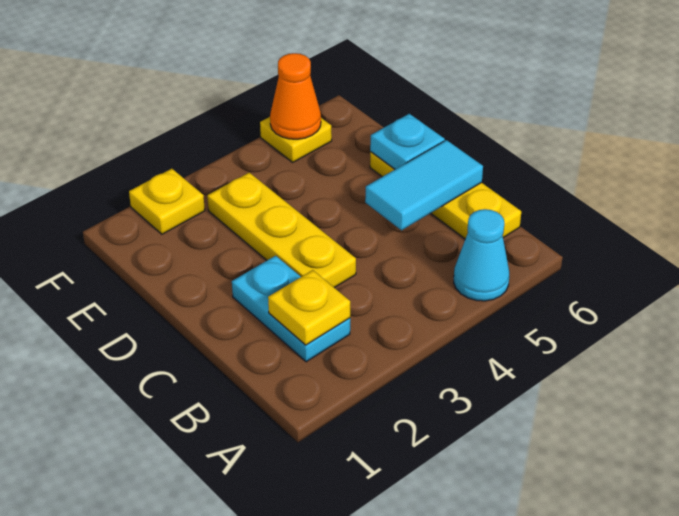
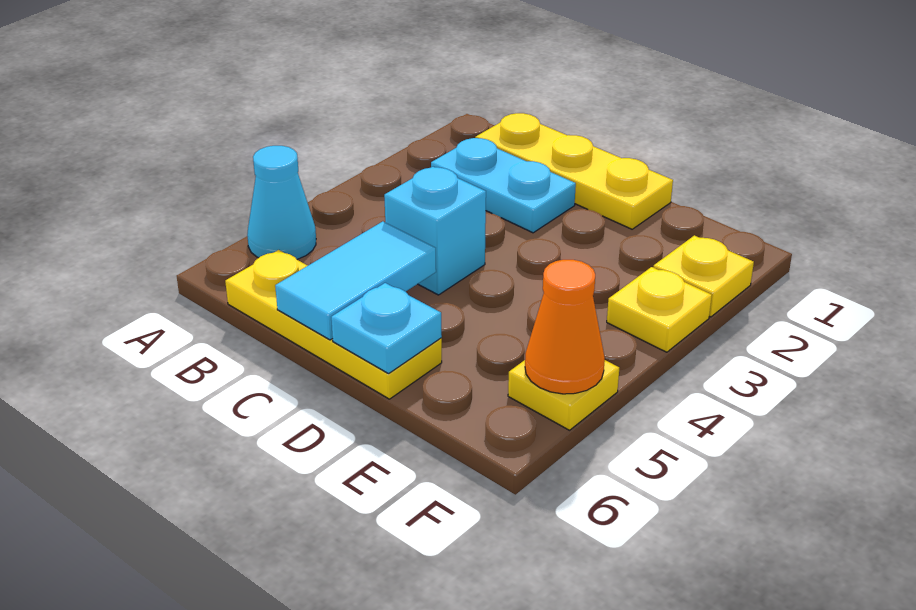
yellow plate B2 level 2 -> yellow plate F3 level 1
yellow plate C3:E3 level 1 -> yellow plate B1:D1 level 1
none -> cyan brick C4 level 1

